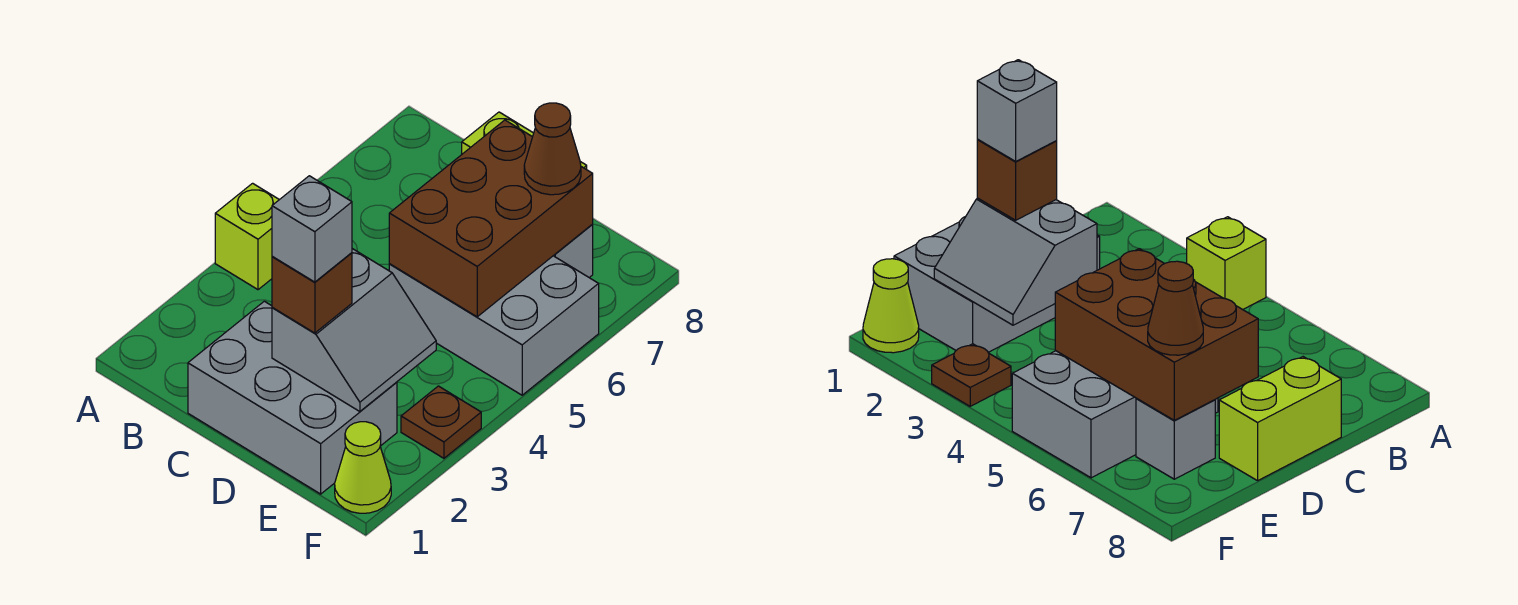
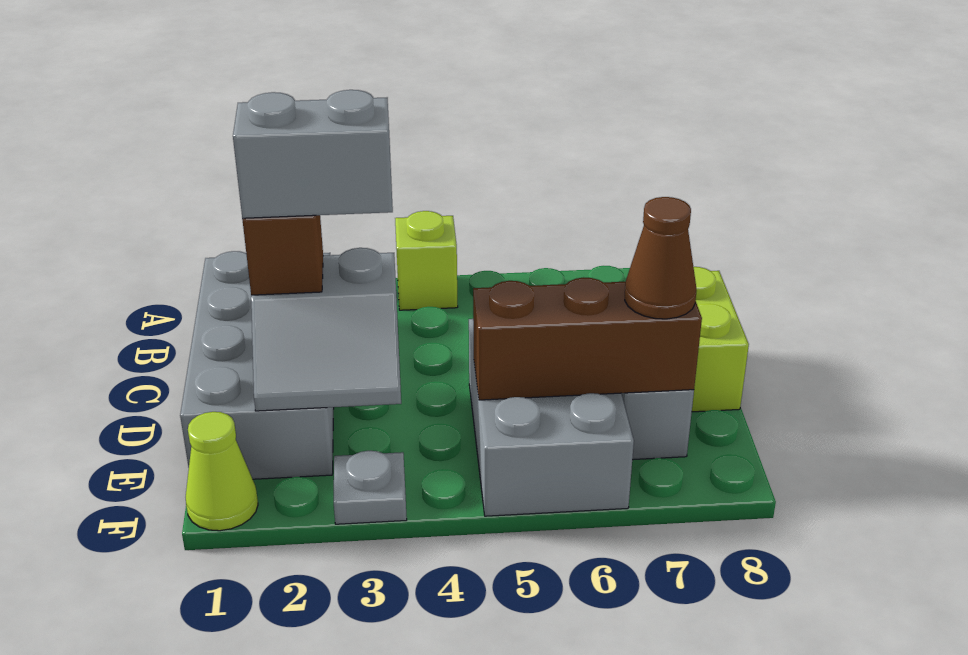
grey brick C1:E2 level 1 -> grey brick B1:E2 level 1
grey brick D2 level 4 -> grey brick D2:D3 level 4
brown brick D5:E7 level 2 -> brown brick E5:E7 level 2
brown plate F3 level 1 -> grey plate F3 level 1

